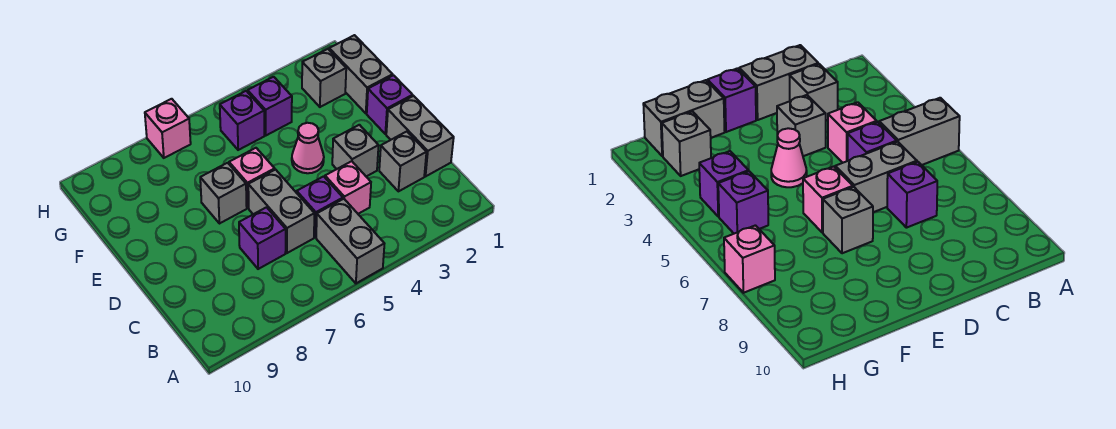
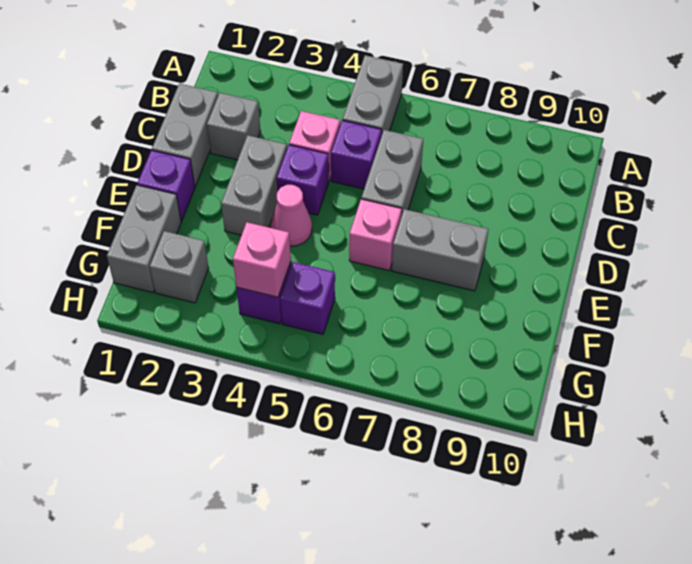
purple brick C7 level 1 -> purple brick D4 level 1
grey brick D3 level 1 -> grey brick D3:E3 level 1
grey brick E7 level 1 -> grey brick E7:E8 level 1
pink brick H7 level 1 -> pink brick G4 level 2

